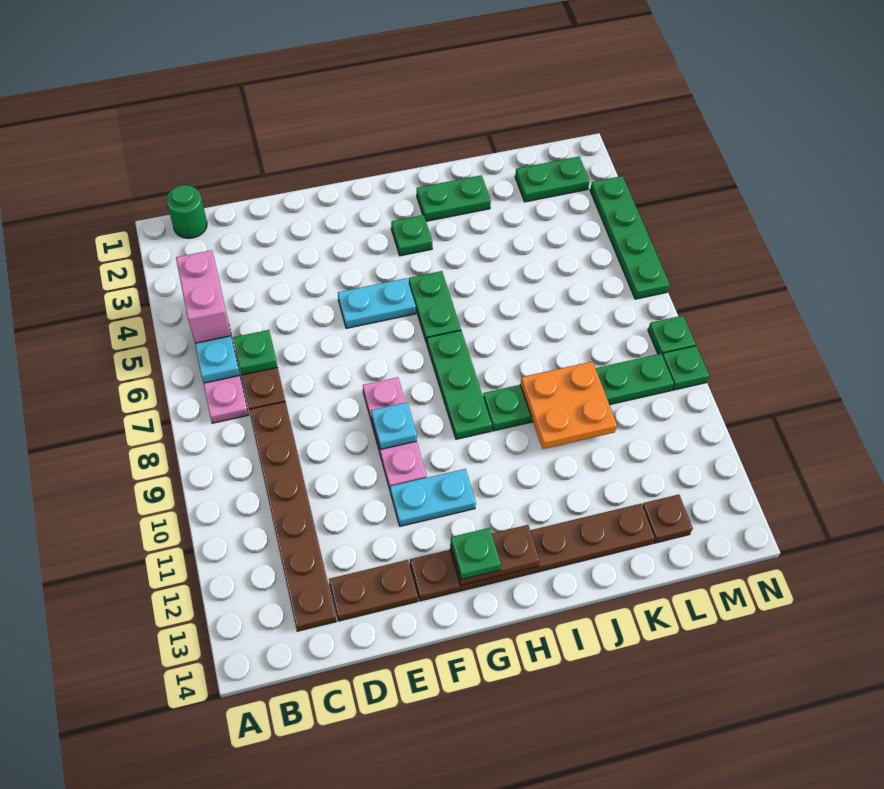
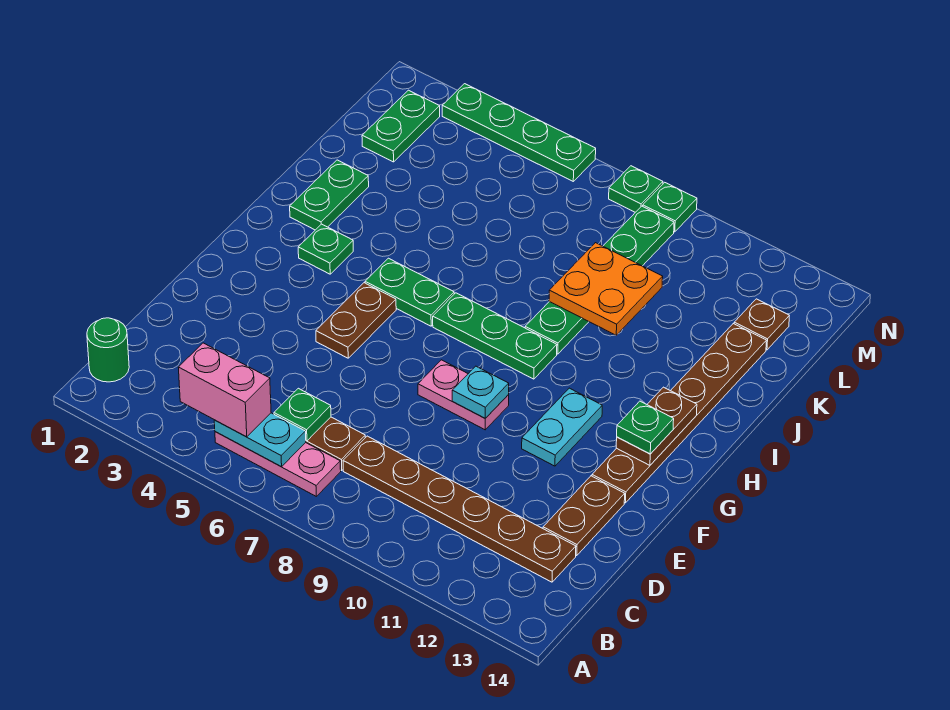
cyan plate F5:G5 level 1 -> brown plate F5:G5 level 1
pink plate F8:F10 level 1 -> pink plate F8:F9 level 1

